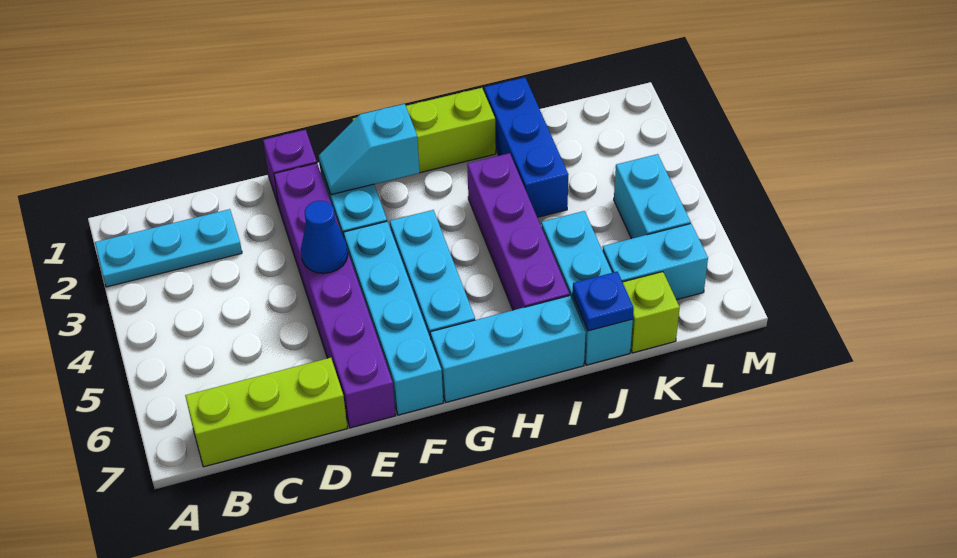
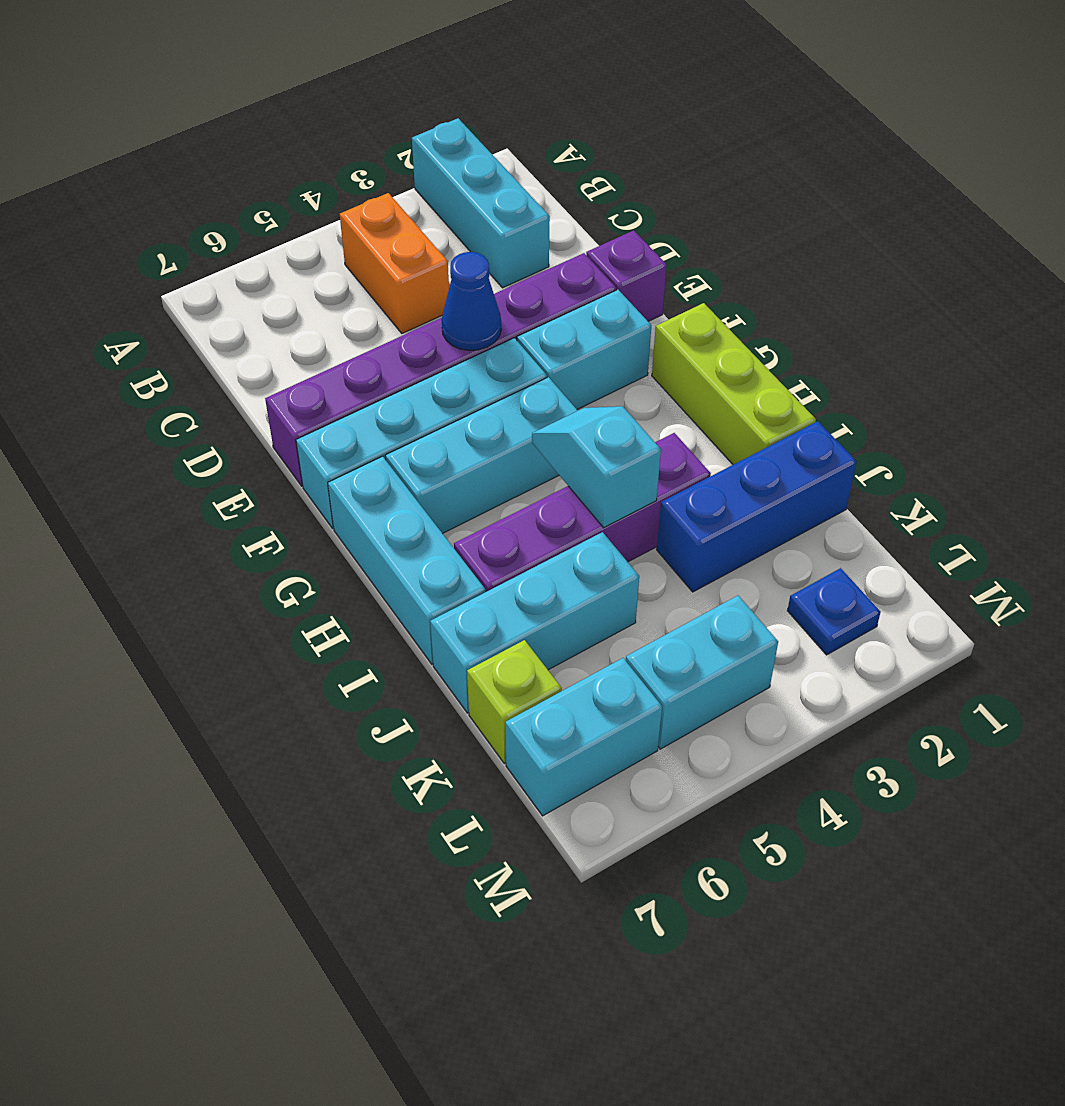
cyan plate A2:C2 level 1 -> cyan brick A2:C2 level 1
none -> orange brick B4:C4 level 1
lime brick B7:D7 level 1 -> none
cyan slope F2:G2 level 2 top G -> cyan slope H4:I4 level 2 top I
blue plate J7 level 2 -> blue plate L2 level 1
cyan brick K6:L6 level 1 -> cyan brick L6:L7 level 1

